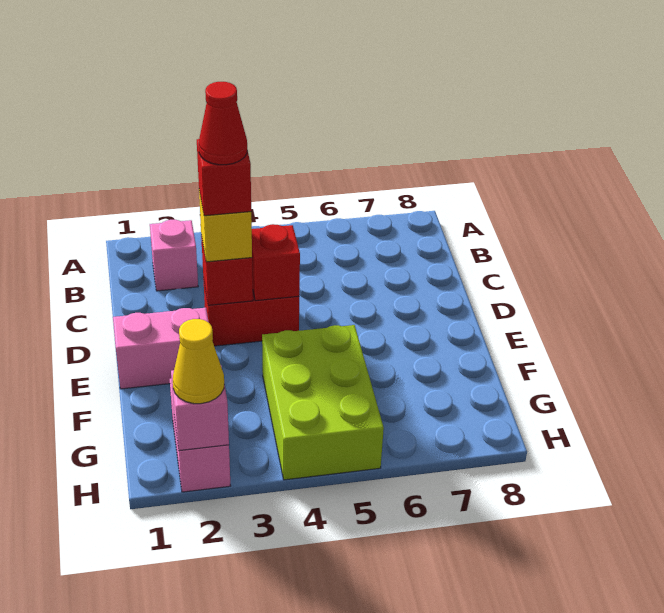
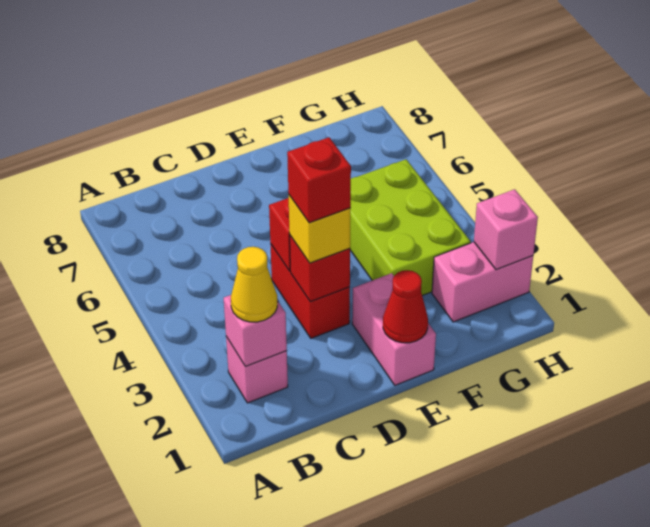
none -> pink brick B2 level 2
red cone D3 level 5 -> red cone E1 level 2
lime brick F4:H5 level 1 -> lime brick F3:G5 level 1
yellow cone H2 level 3 -> yellow cone B2 level 3

